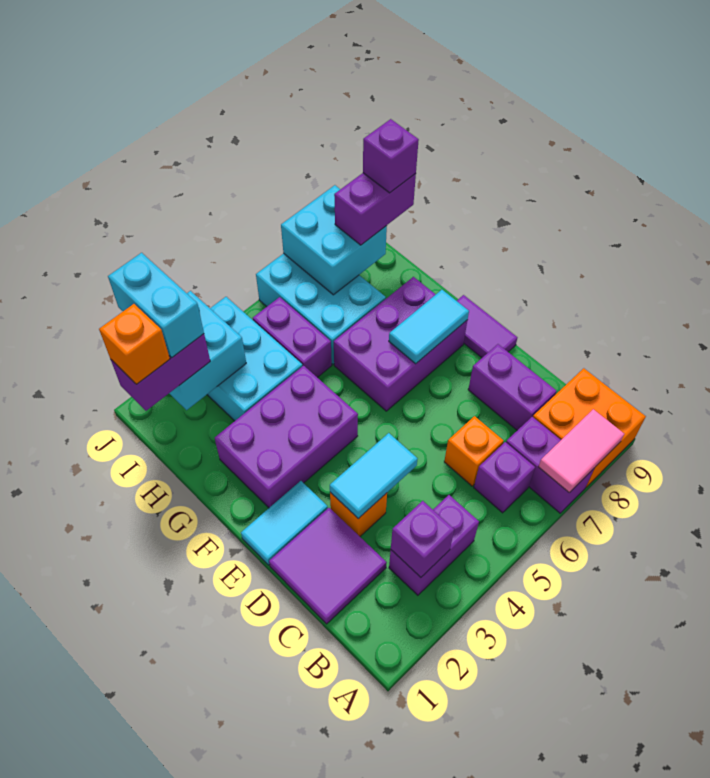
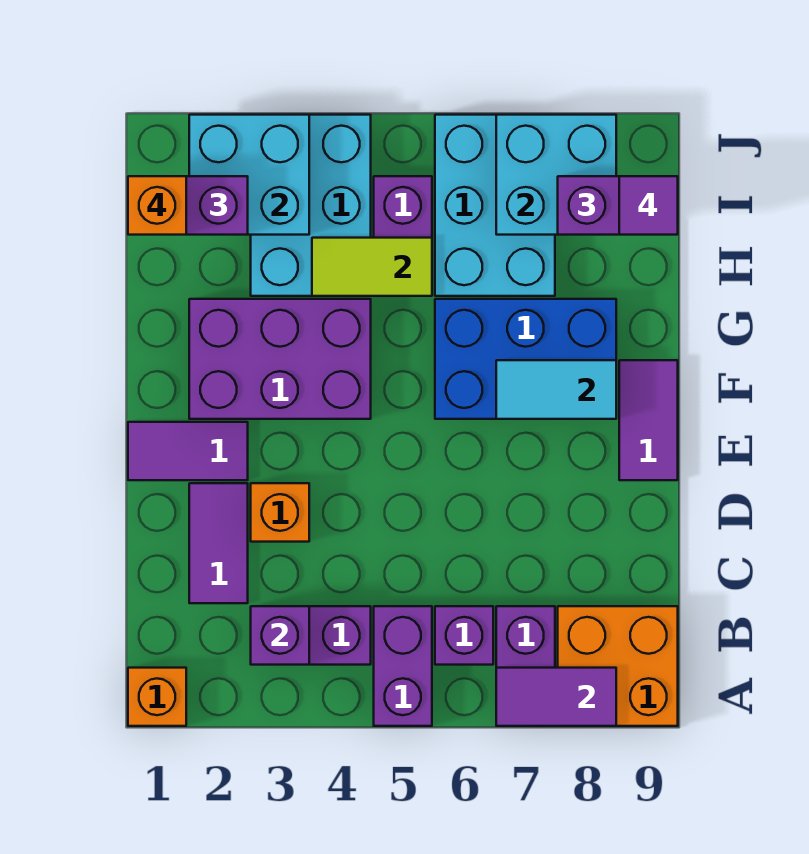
pink tile A7:A8 level 2 -> purple tile A7:A8 level 2
purple tile C1:D2 level 1 -> purple tile C2:D2 level 1
orange brick C6 level 1 -> orange brick A1 level 1
purple brick C8:D8 level 1 -> purple brick A5:B5 level 1
cyan tile D3:D4 level 2 -> none
cyan tile E1:E2 level 1 -> purple tile E1:E2 level 1
purple brick F6:G8 level 1 -> blue brick F6:G8 level 1
none -> lime tile H4:H5 level 2
cyan brick I2:J2 level 4 -> none
purple brick I9 level 4 -> purple tile I9 level 4

